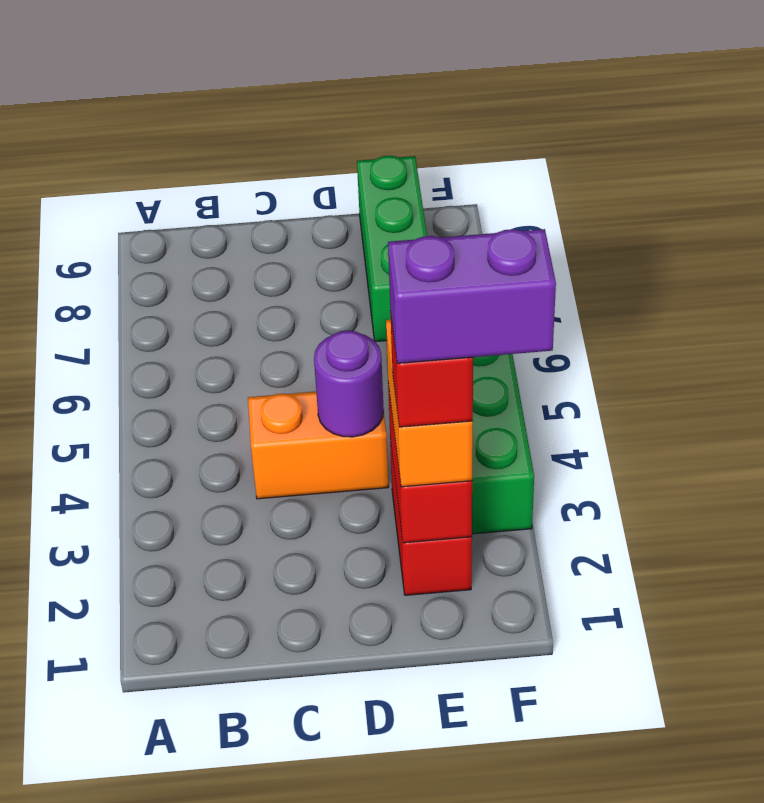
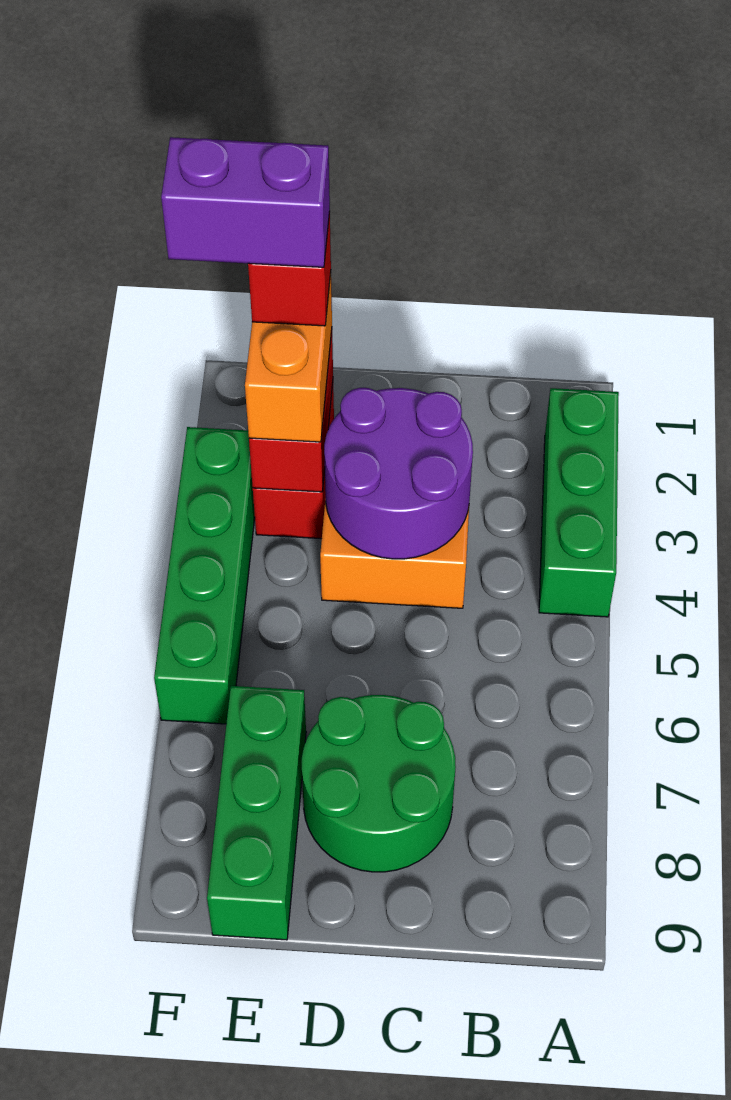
none -> green brick A2:A4 level 1
none -> green round brick C7:D8 level 1
purple round brick D4 level 2 -> purple round brick C3:D4 level 2

